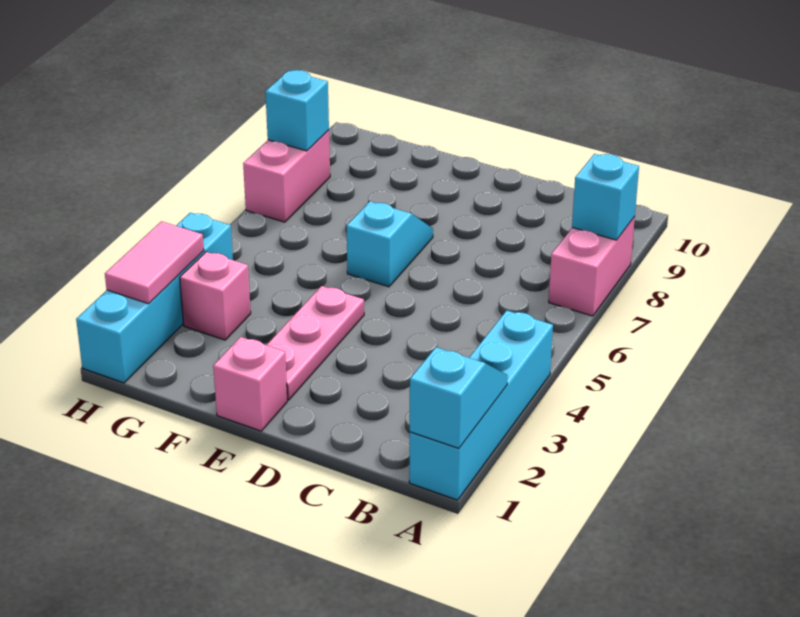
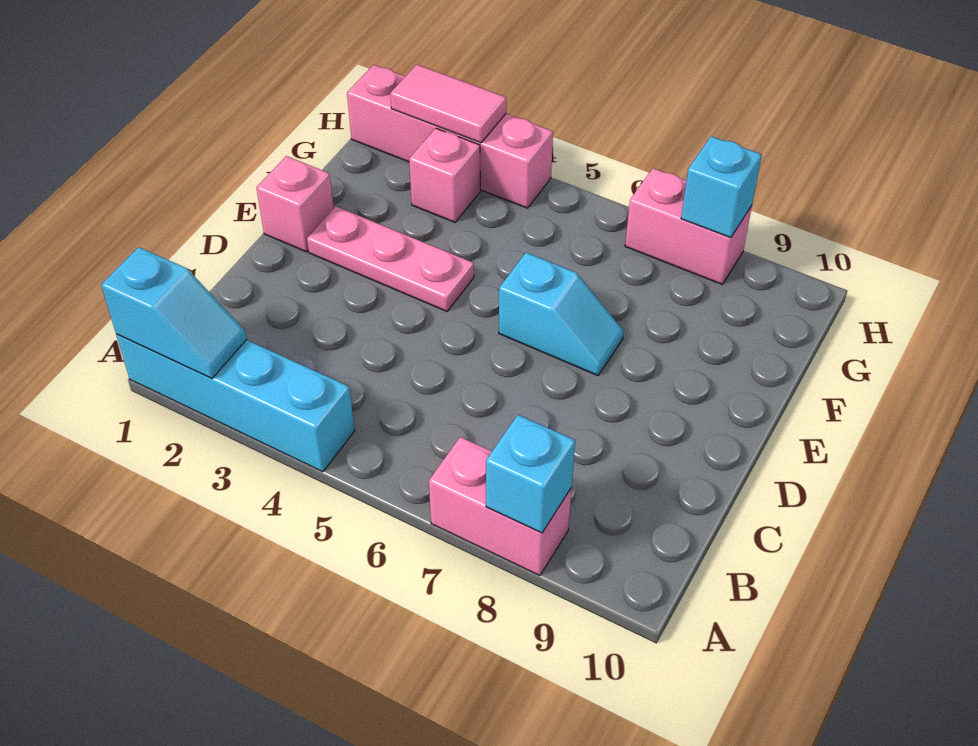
cyan brick H1:H4 level 1 -> pink brick H1:H4 level 1

